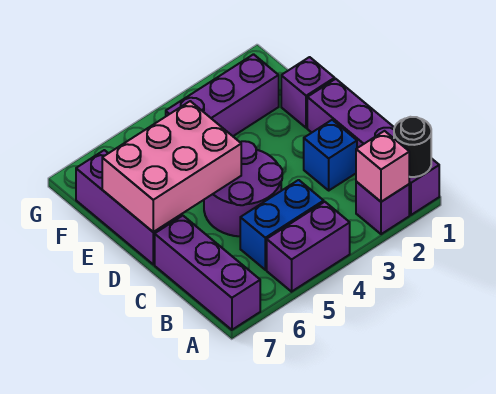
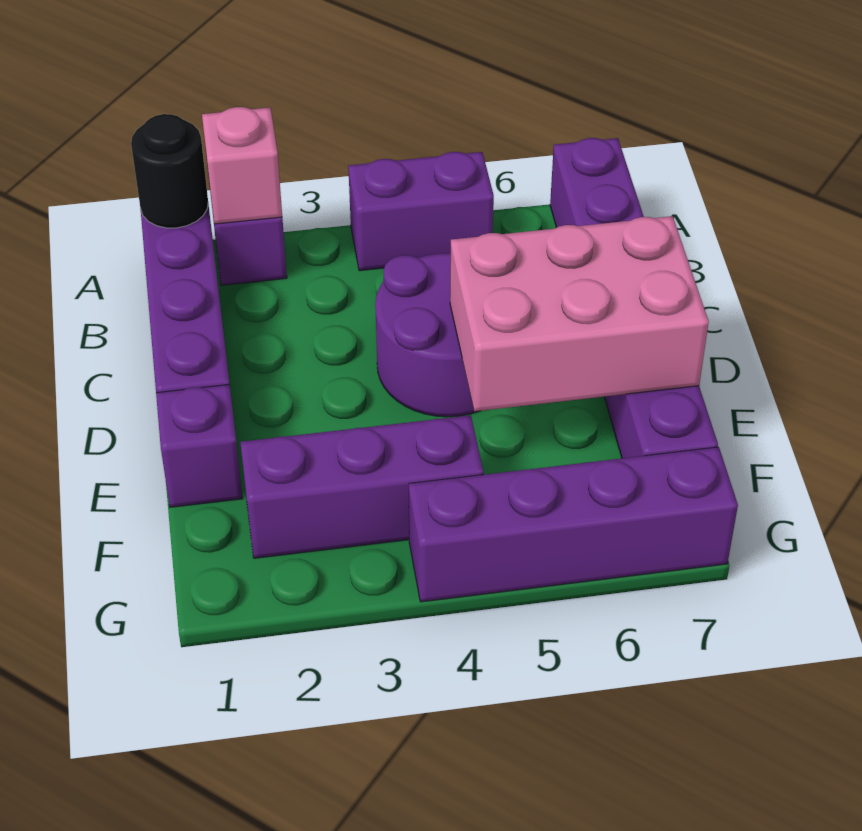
blue brick B4:B5 level 1 -> none
blue brick C2 level 1 -> none
none -> purple brick G4:G7 level 1

